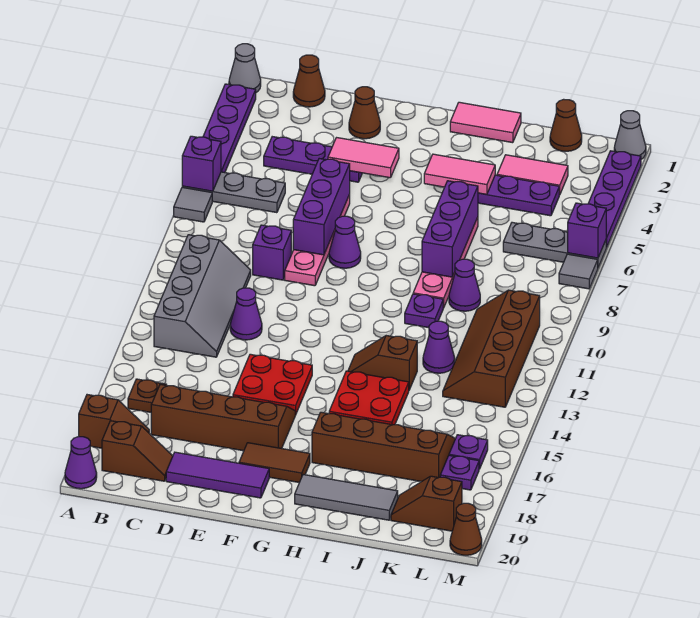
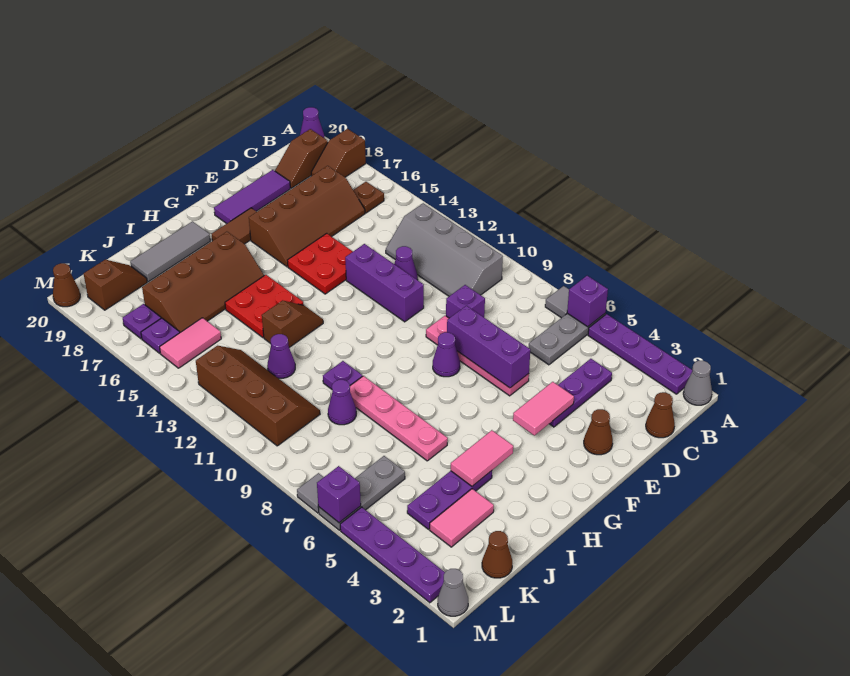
pink tile H1:I1 level 1 -> pink tile K15:L15 level 1
purple brick I6:I8 level 2 -> purple brick E11:E13 level 1

